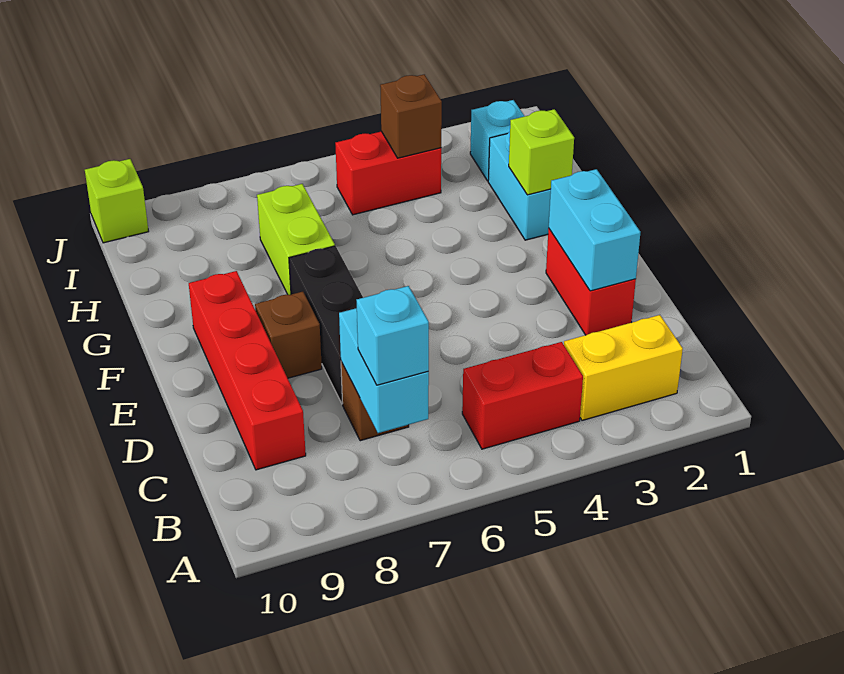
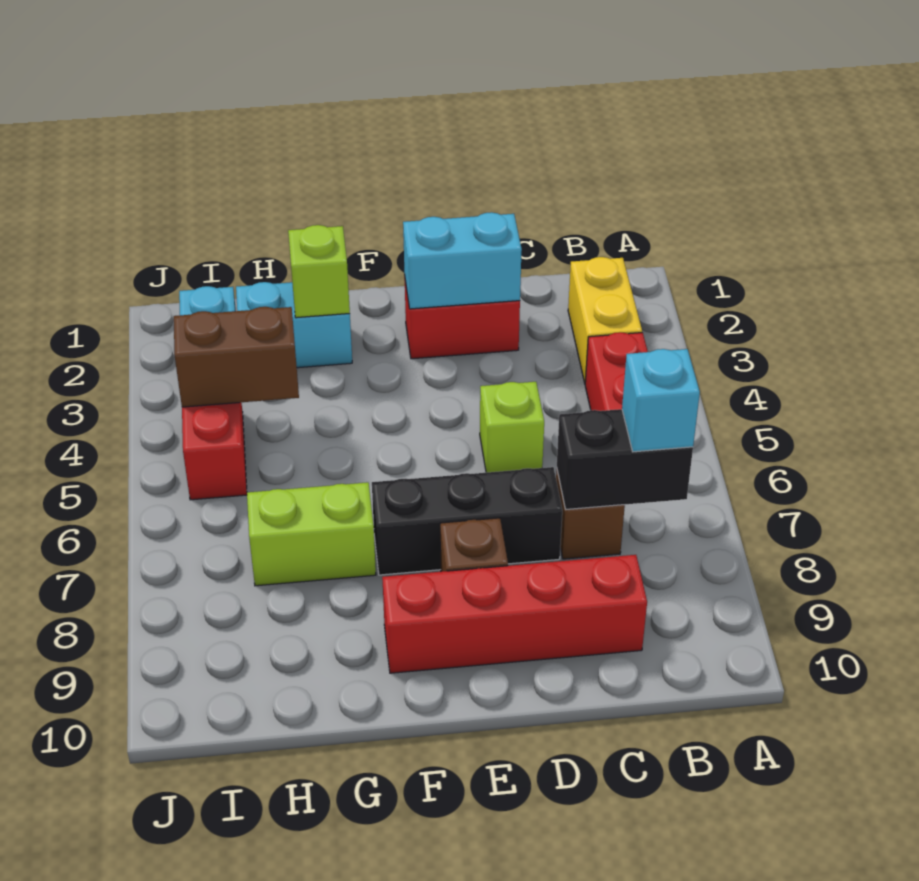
cyan brick B7:C7 level 2 -> black brick B7:C7 level 2
brown brick I4 level 2 -> brown brick H4:I4 level 2
lime brick J10 level 1 -> lime brick D5 level 1

